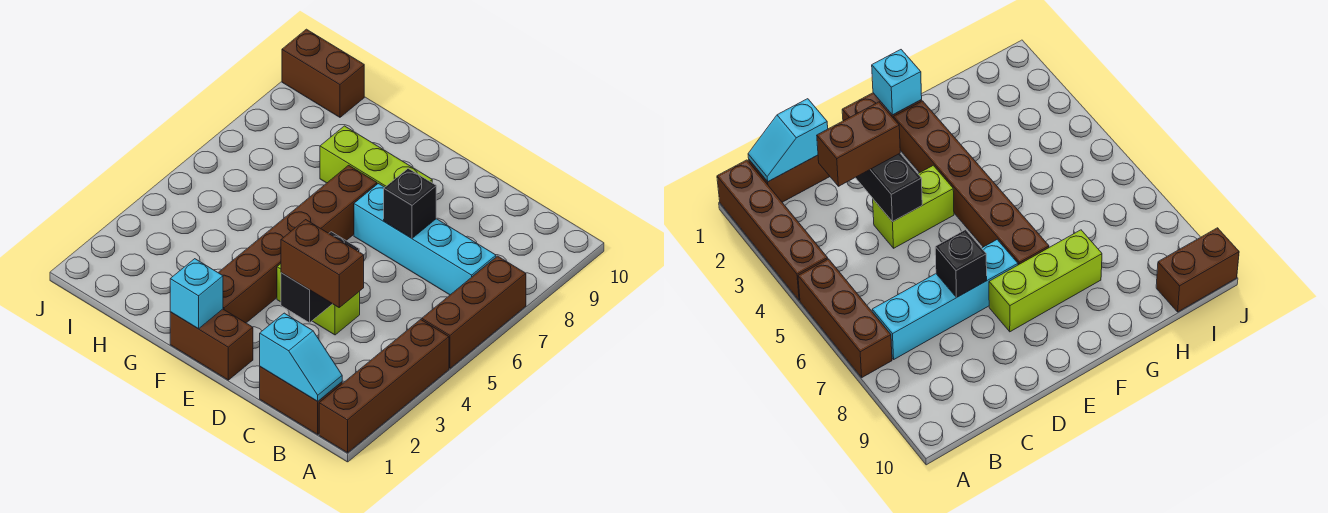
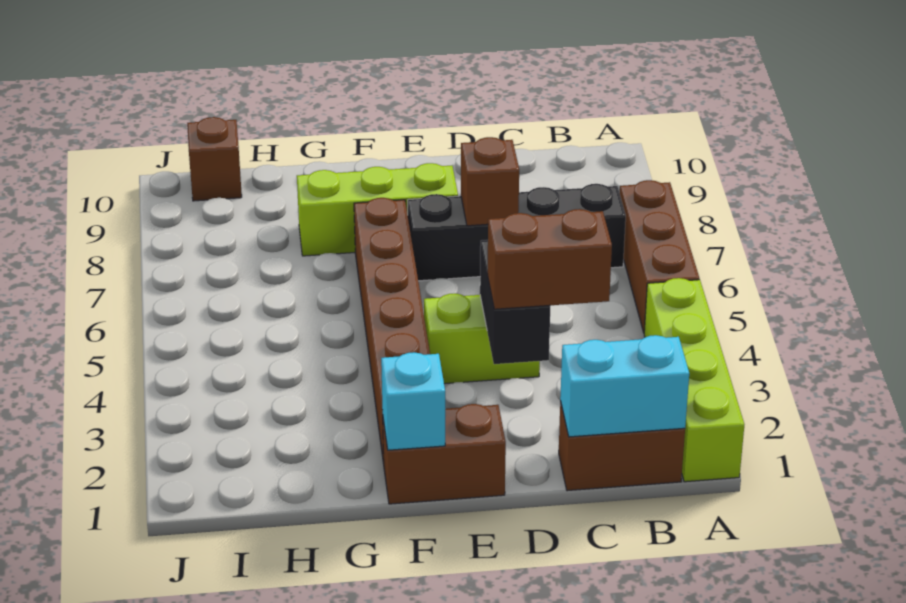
brown brick A1:A4 level 1 -> lime brick A1:A4 level 1
cyan slope B1:C1 level 2 top C -> cyan brick B1:C1 level 2
cyan brick B7:E7 level 1 -> black brick B7:E7 level 1
black brick D7 level 2 -> brown brick D7 level 2
brown brick I10:J10 level 1 -> brown brick I10 level 1

